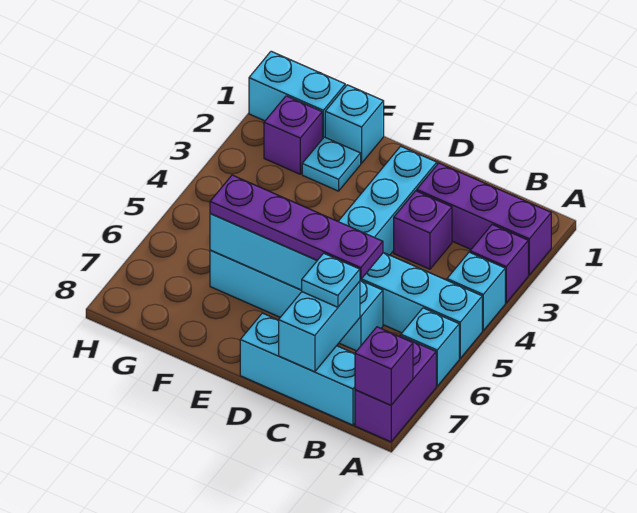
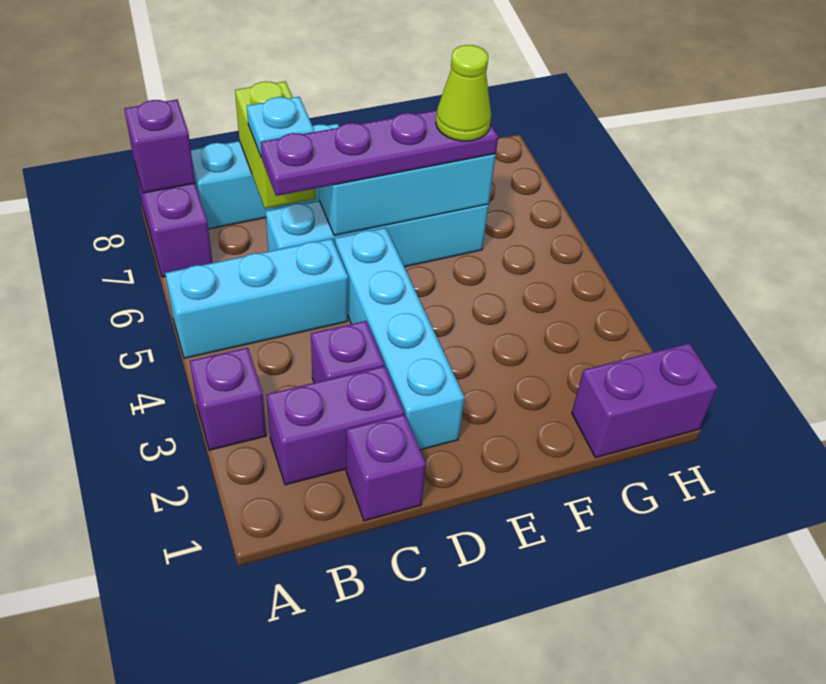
purple brick A2:C2 level 1 -> purple brick B2:C2 level 1
cyan brick A4 level 1 -> none
cyan brick A6 level 1 -> none
cyan brick C7:C8 level 2 -> lime brick C7:C8 level 2
cyan brick F1 level 1 -> none
cyan plate F2 level 1 -> none
none -> lime cone F6 level 4
cyan brick G1:H1 level 1 -> purple brick G1:H1 level 1
purple brick G2 level 1 -> purple brick C1 level 1

